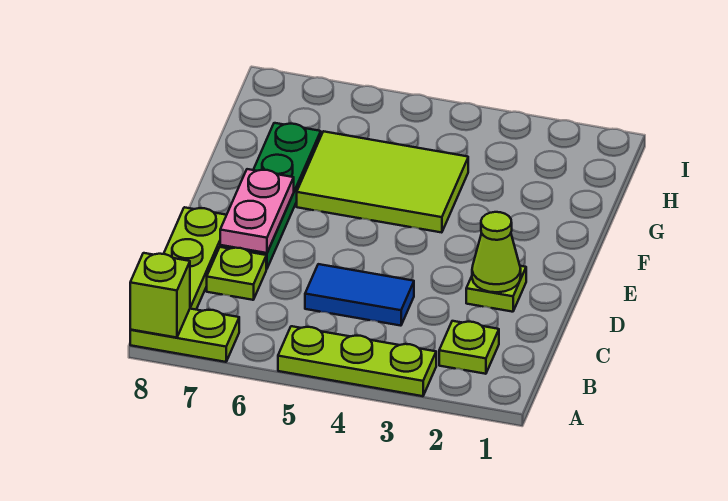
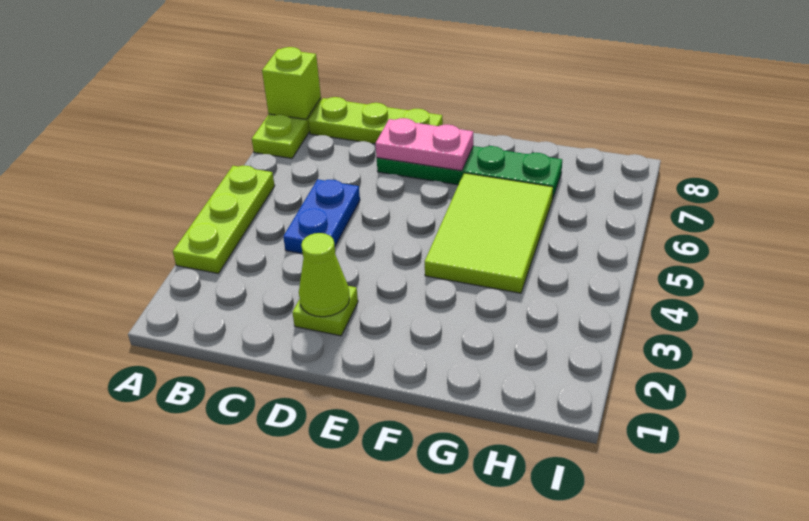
lime plate B2 level 1 -> none
blue tile C4:C5 level 1 -> blue plate C4:C5 level 1
lime plate C7 level 1 -> none

